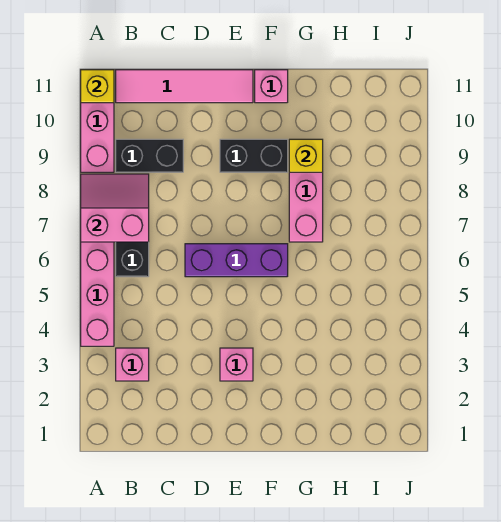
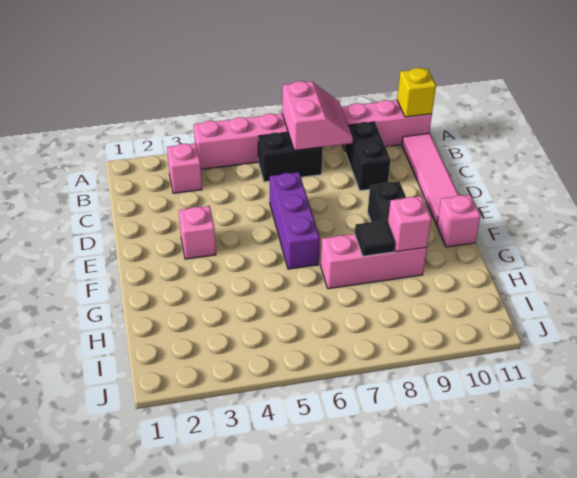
none -> black tile G8 level 2
yellow brick G9 level 2 -> pink brick G9 level 2

